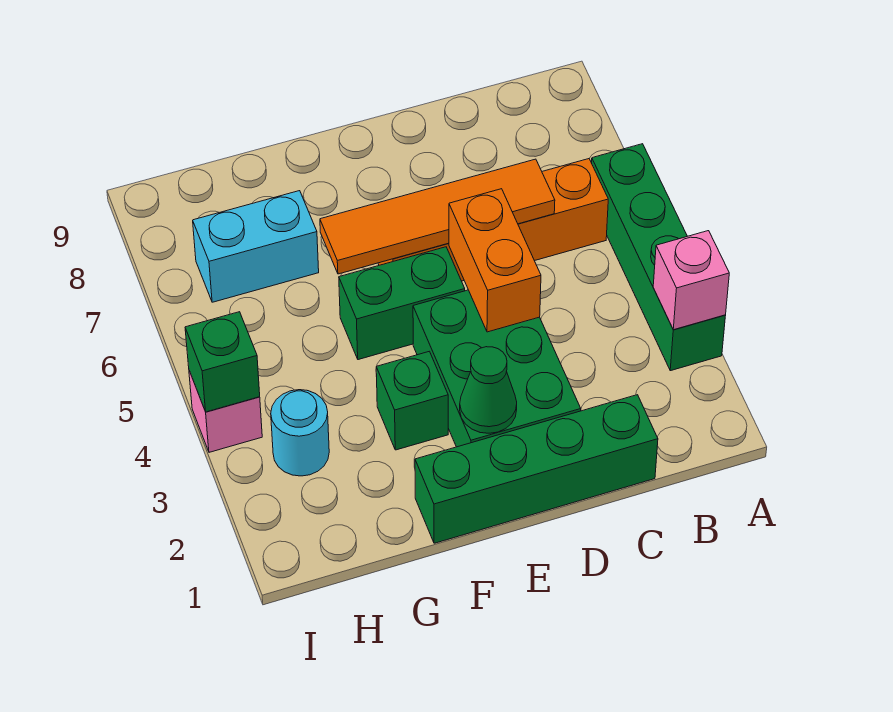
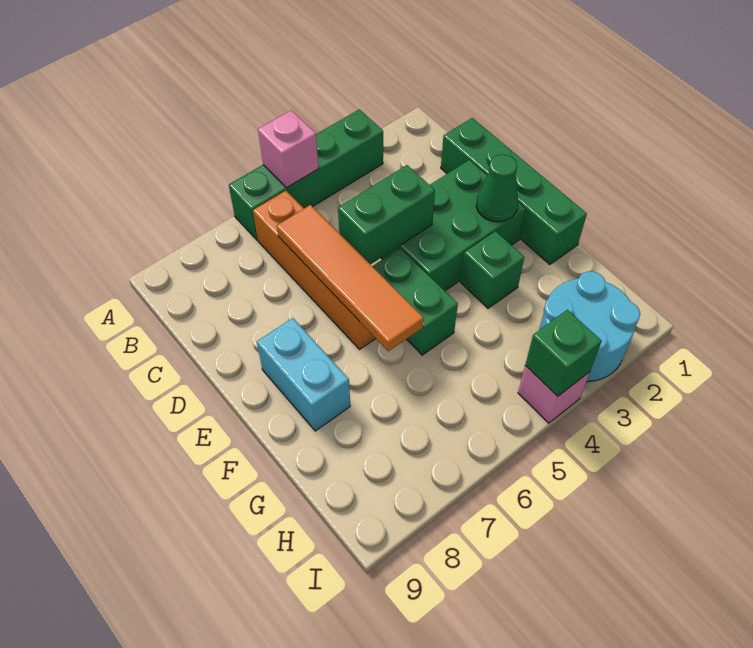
pink brick A3 level 2 -> pink brick A5 level 2
orange brick D4:D5 level 2 -> green brick D4:D5 level 2
cyan brick G7:H7 level 1 -> cyan brick E8:F8 level 1
cyan round brick H3 level 1 -> cyan round brick H2:I3 level 1

